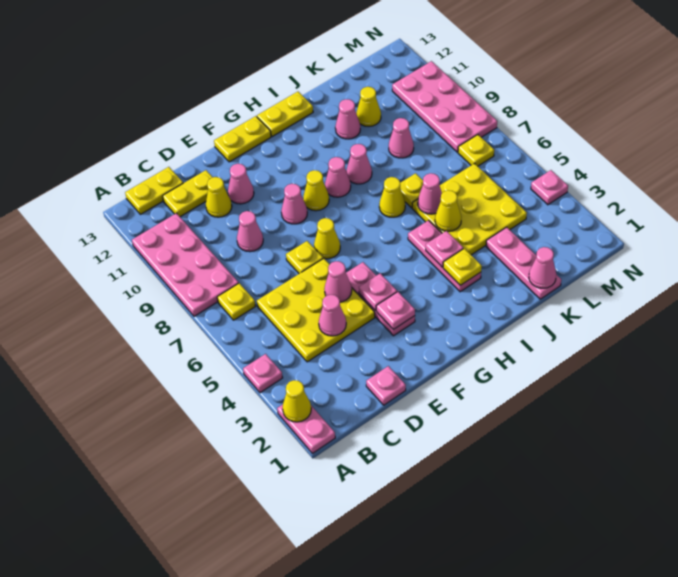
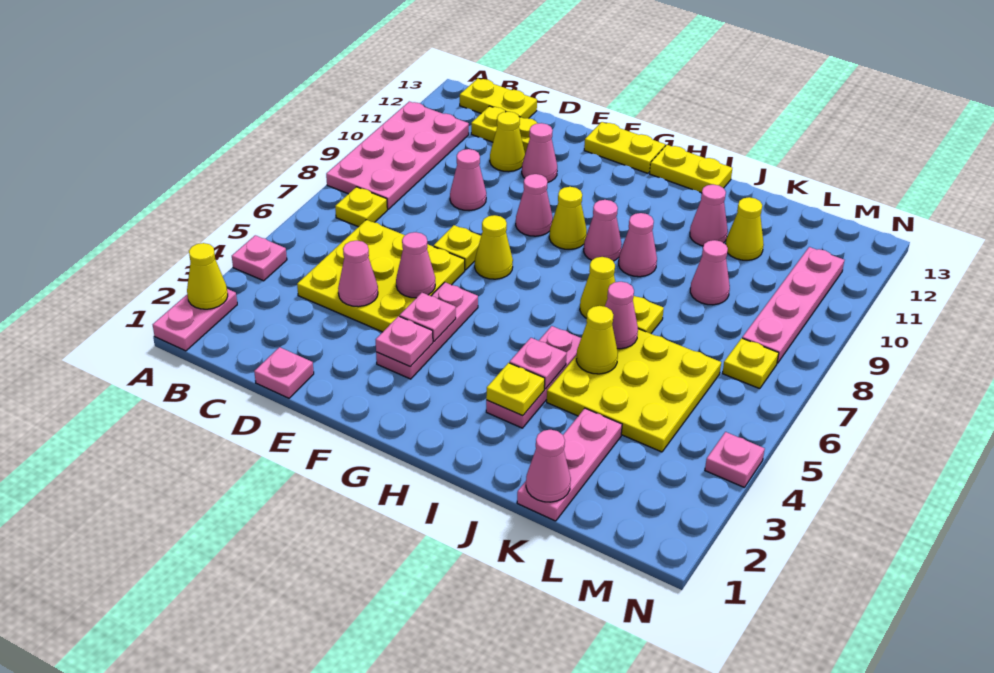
pink plate M8:N11 level 1 -> pink plate M8:M11 level 1

